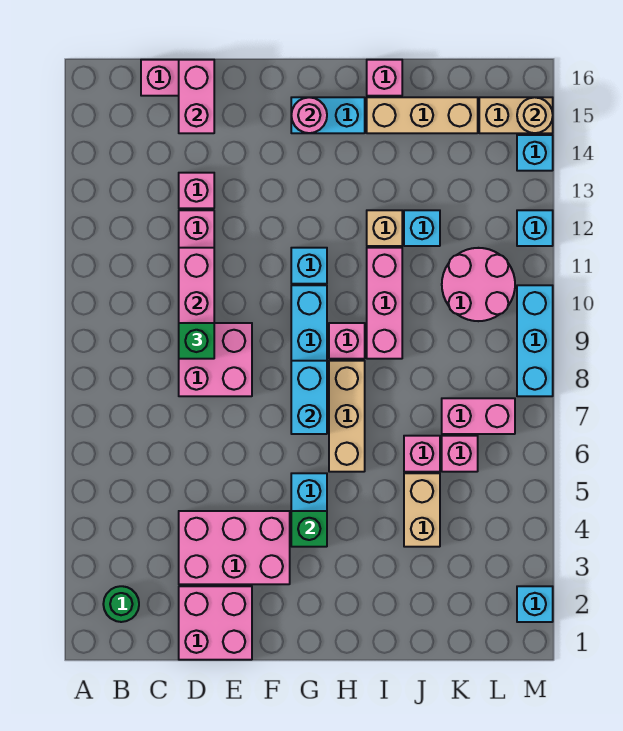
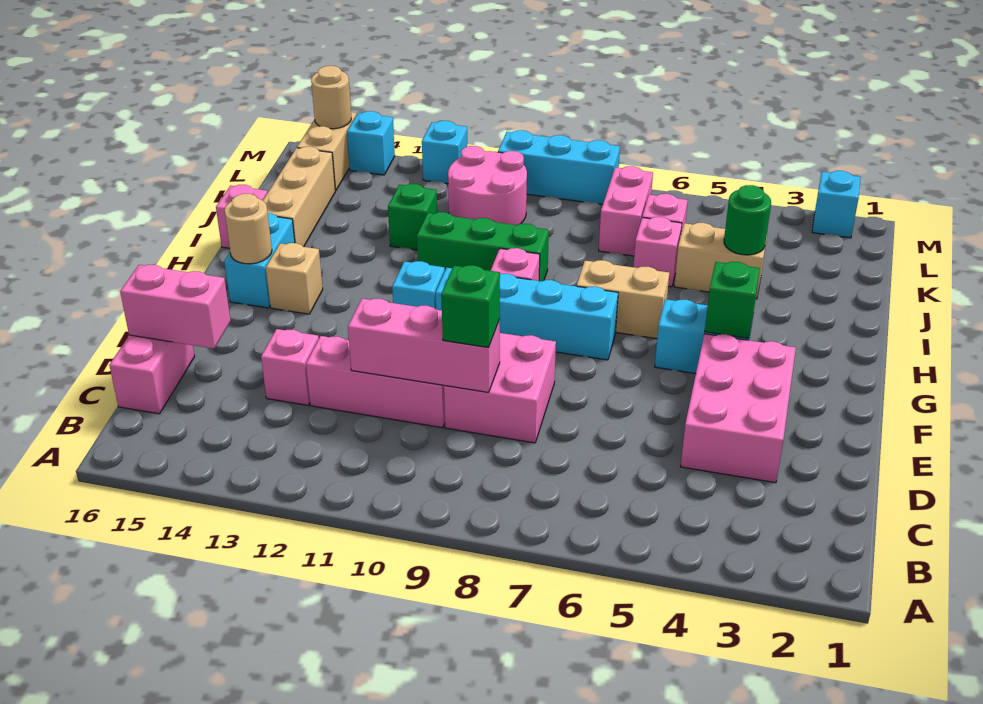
green round brick B2 level 1 -> green round brick J4 level 2
pink brick D1:E2 level 1 -> none
cyan brick G7:G8 level 2 -> none
pink round brick G15 level 2 -> tan round brick G15 level 2
tan brick H6:H8 level 1 -> tan brick H6:H7 level 1
pink brick I9:I11 level 1 -> green brick I9:I11 level 1
tan brick I12 level 1 -> tan brick G14 level 1
cyan brick J12 level 1 -> green brick J12 level 1

